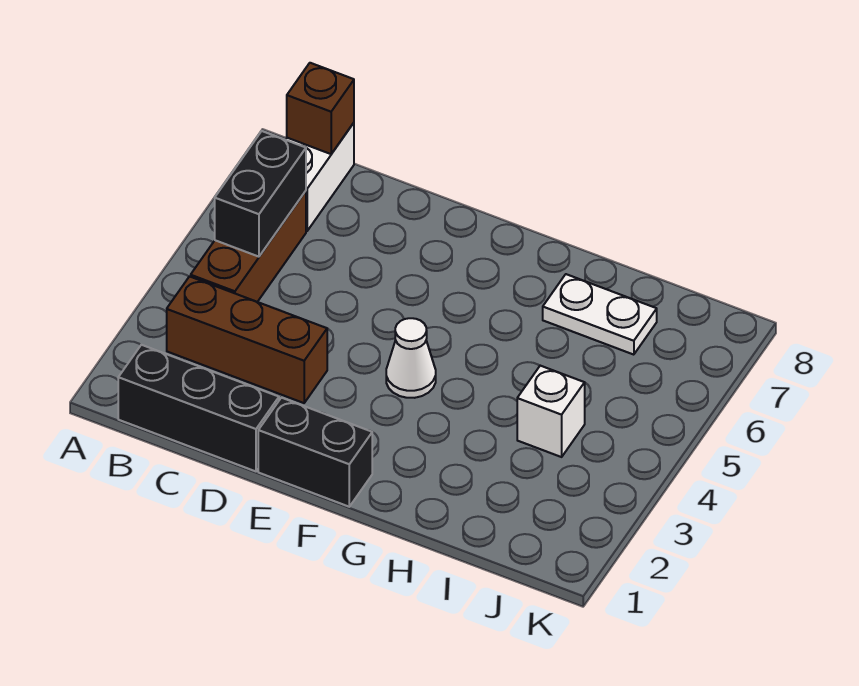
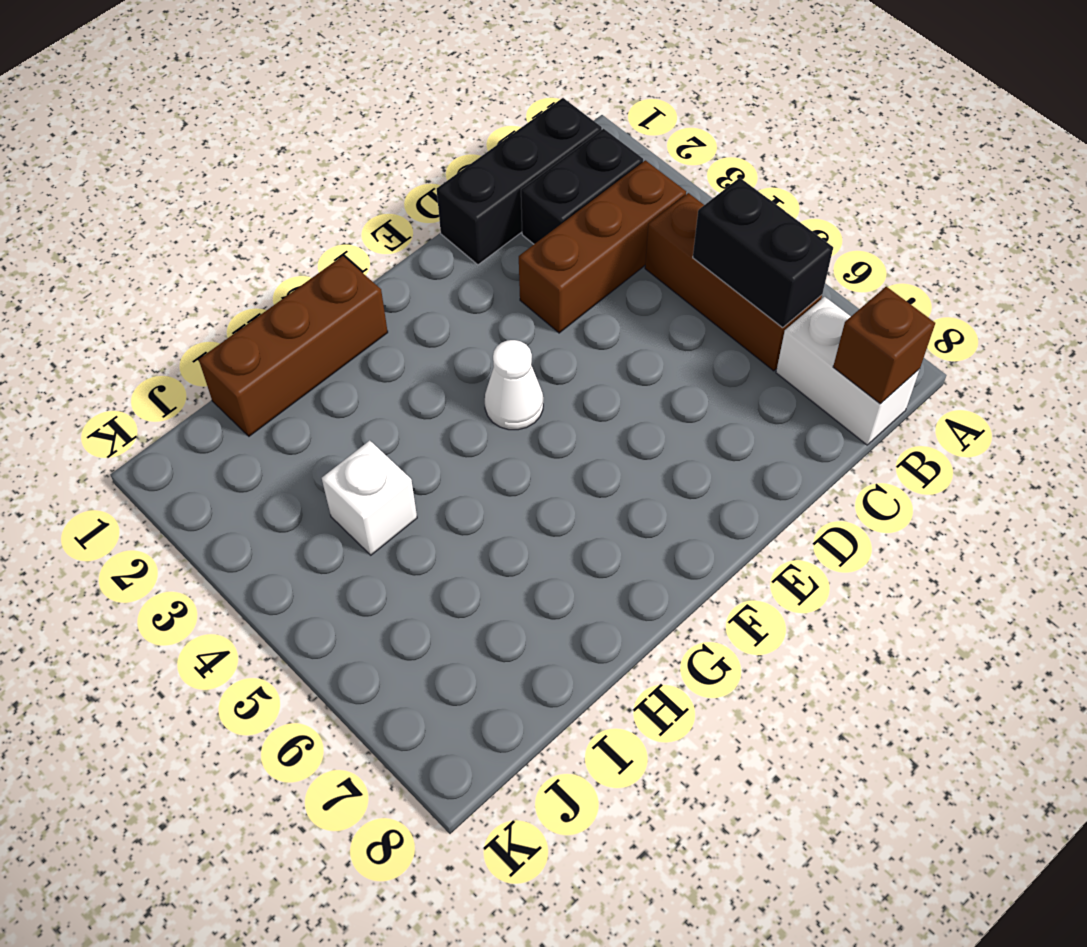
black brick E1:F1 level 1 -> black brick B2:C2 level 1
none -> brown brick G1:I1 level 1
white plate H7:I7 level 1 -> none

